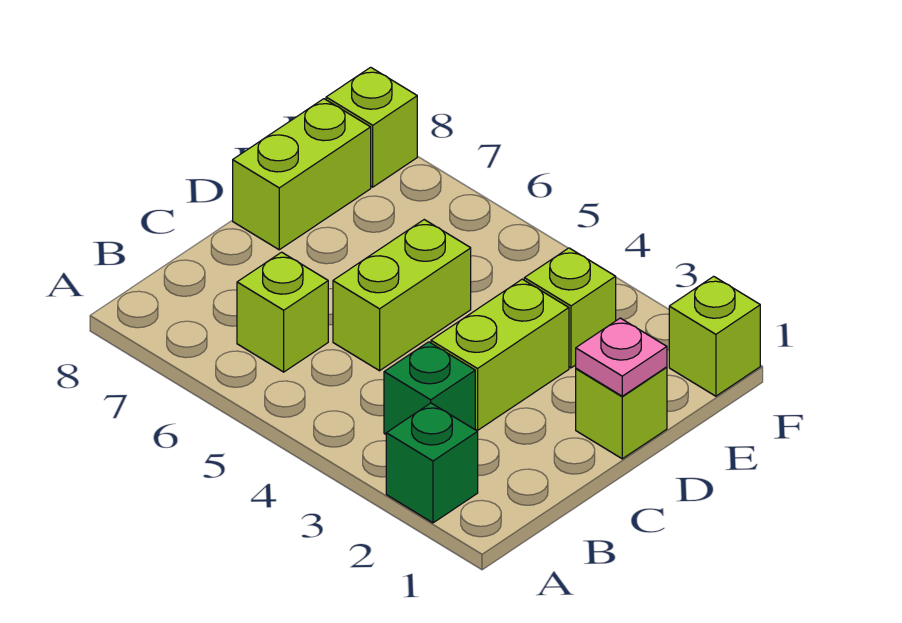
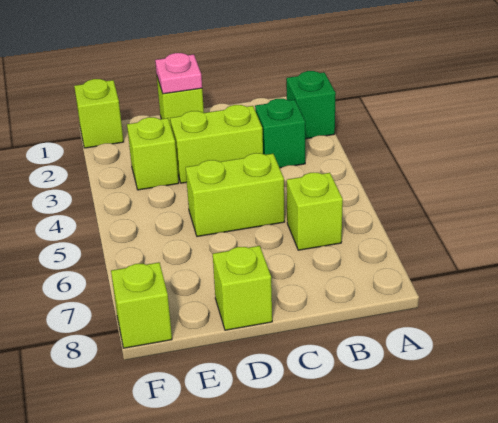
lime brick D8:E8 level 1 -> lime brick D8 level 1

